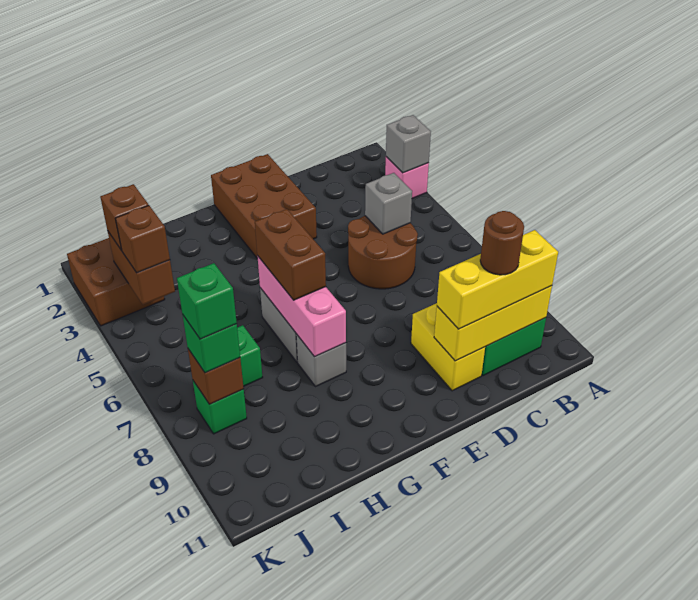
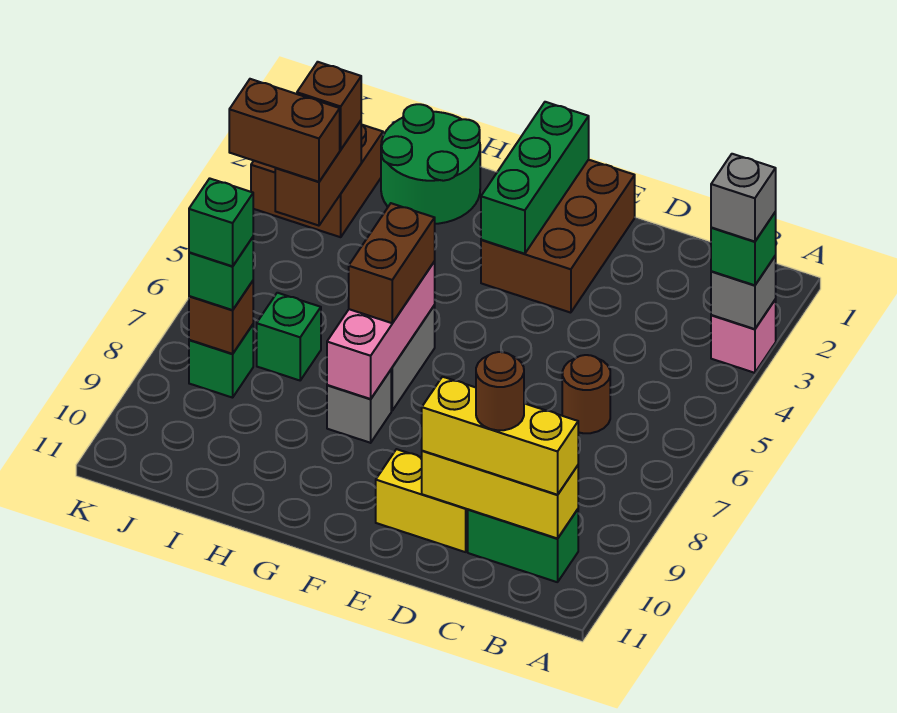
none -> green brick A3 level 3
brown round brick C5:D6 level 1 -> brown round brick C6 level 1
grey brick C5 level 2 -> grey brick A3 level 4
yellow brick D9:D10 level 1 -> yellow brick D10:E10 level 1
none -> green brick F1:F3 level 2
none -> green round brick H1:I2 level 1
brown brick J4 level 3 -> brown brick J4:K4 level 3

